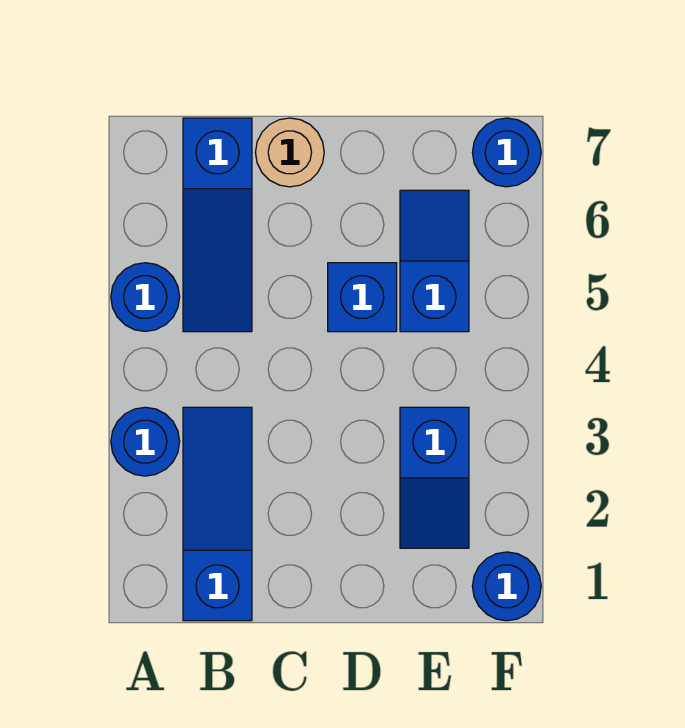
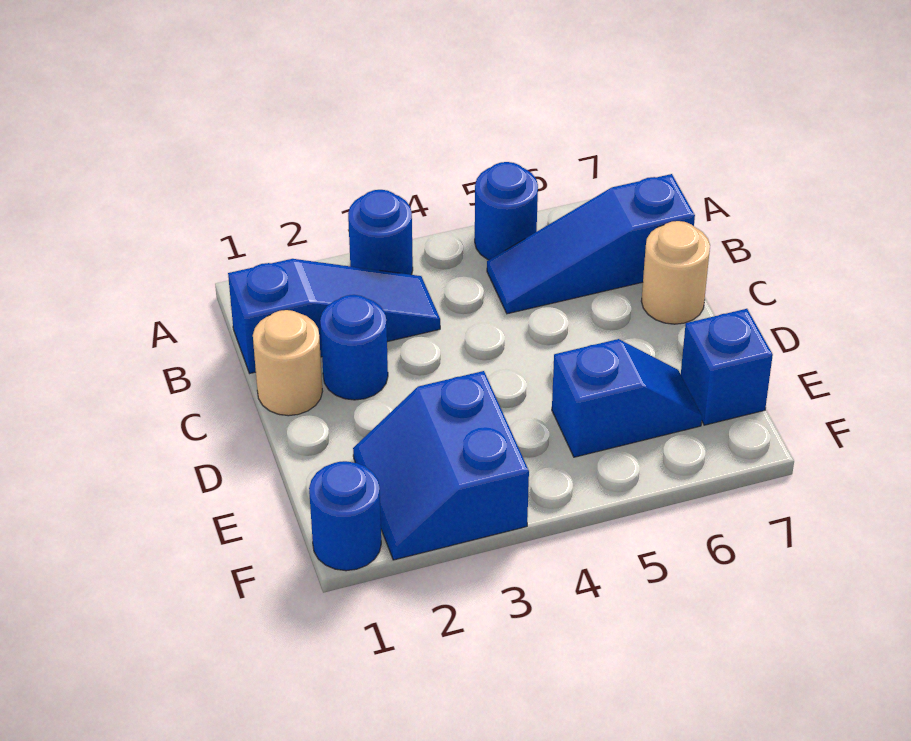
none -> tan round brick C1 level 1
blue brick D5 level 1 -> blue brick E7 level 1
blue slope E2:E3 level 1 top 3 -> blue slope E2:F3 level 1 top 3
blue round brick F7 level 1 -> blue round brick C2 level 1

